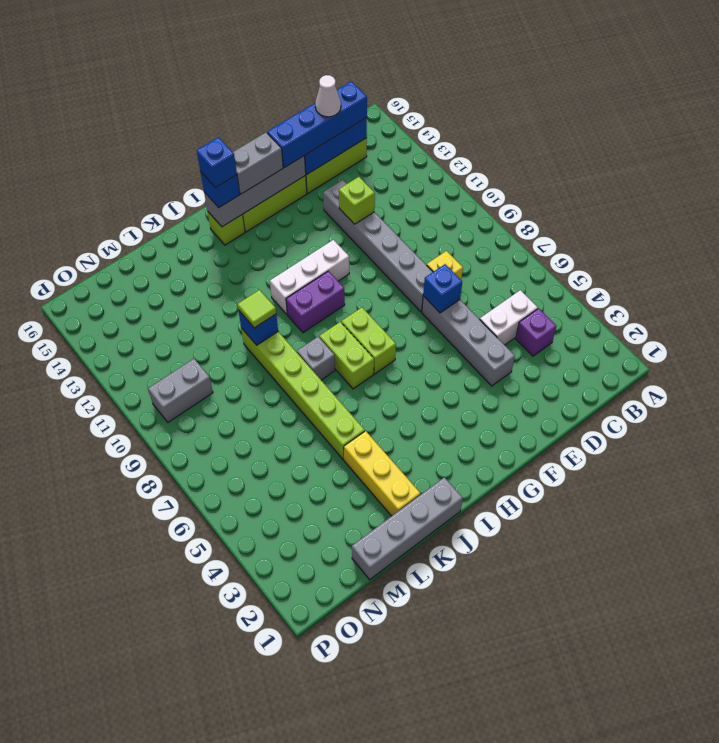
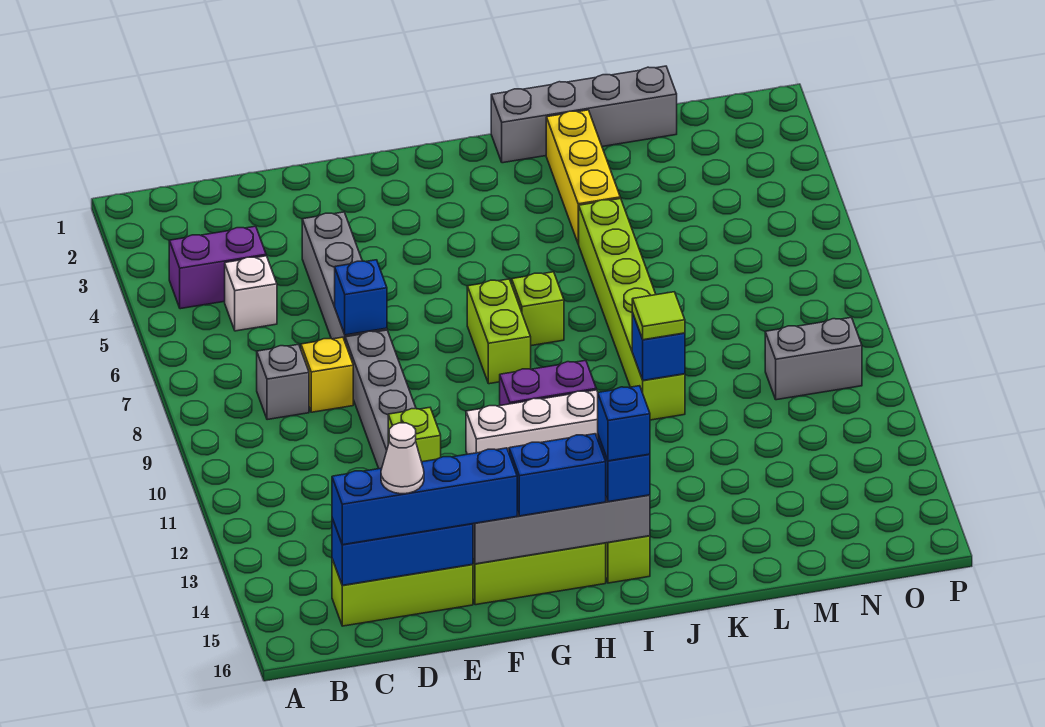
purple brick C4 level 1 -> purple brick B4:C4 level 1
white brick C5:D5 level 1 -> white brick C5 level 1
grey brick G15:H15 level 3 -> blue brick G15:H15 level 3
lime brick I7:I8 level 1 -> lime brick I7 level 1
grey brick J8 level 1 -> grey brick C8 level 1

